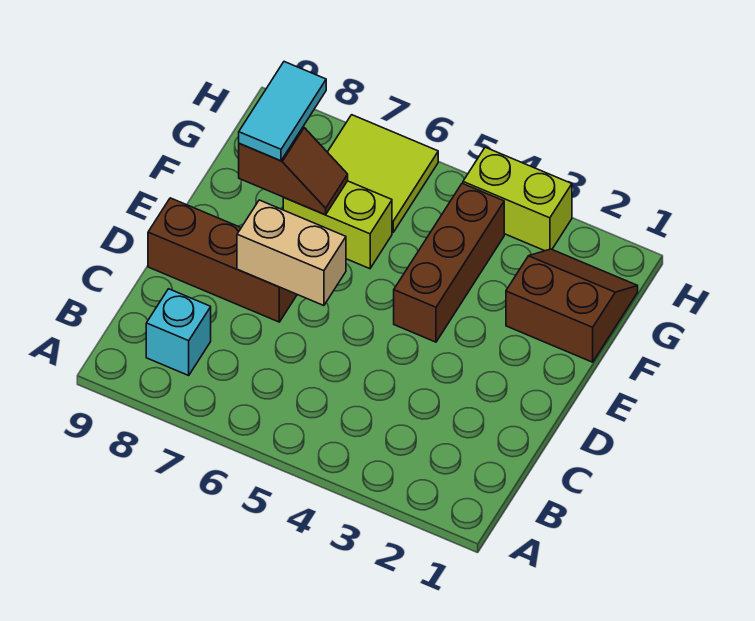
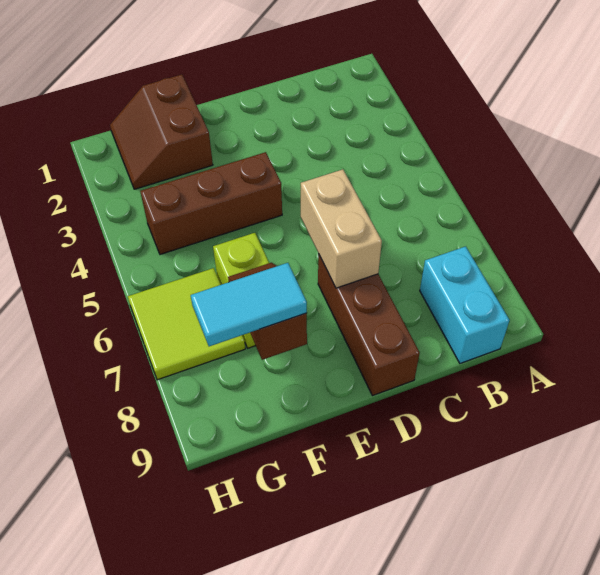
cyan brick B8 level 1 -> cyan brick B8:B9 level 1
lime brick H3:H4 level 1 -> none

